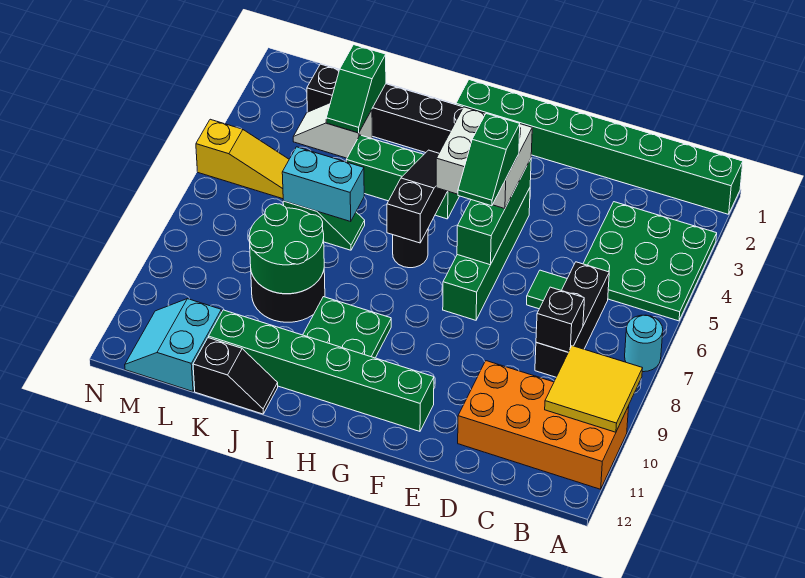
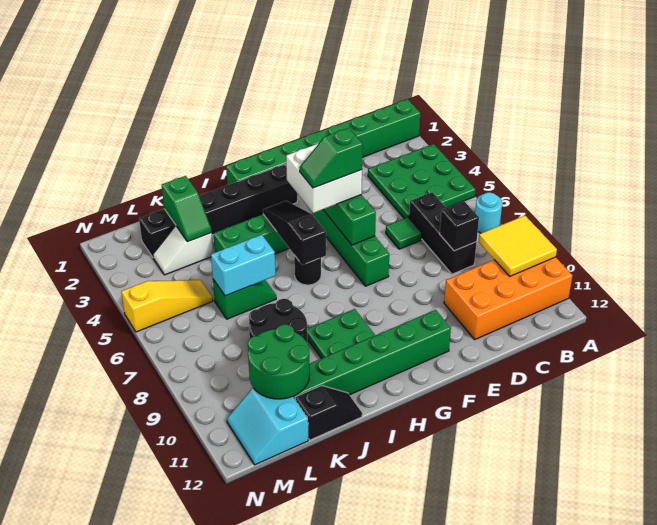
green slope F5:F6 level 4 top 5 -> green slope F5:G5 level 4 top F
green round brick J8:K9 level 2 -> green round brick K10:L11 level 2

